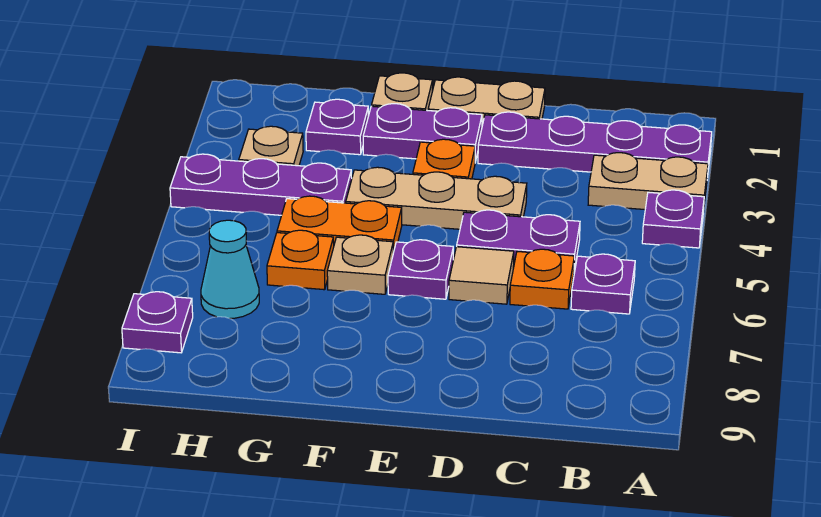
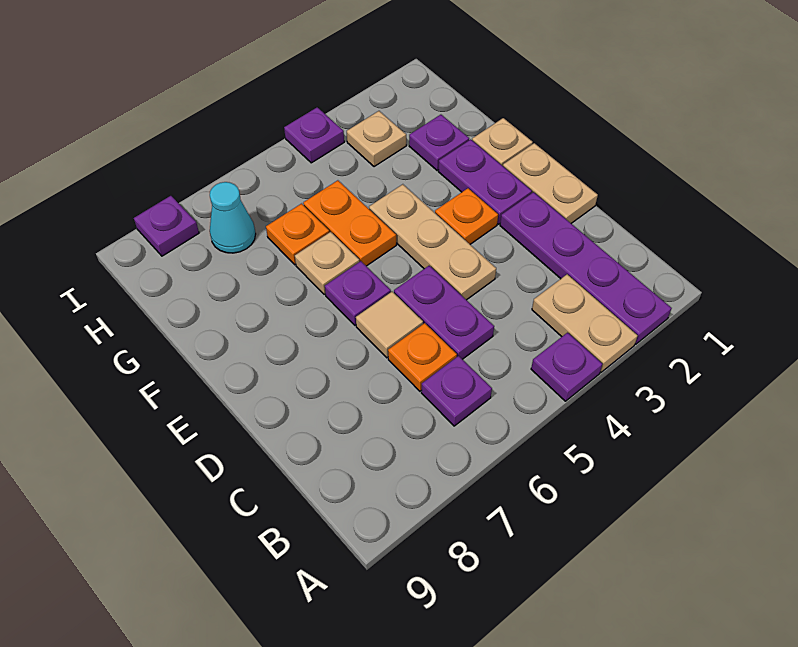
purple plate G4:I4 level 1 -> purple plate I4 level 1

